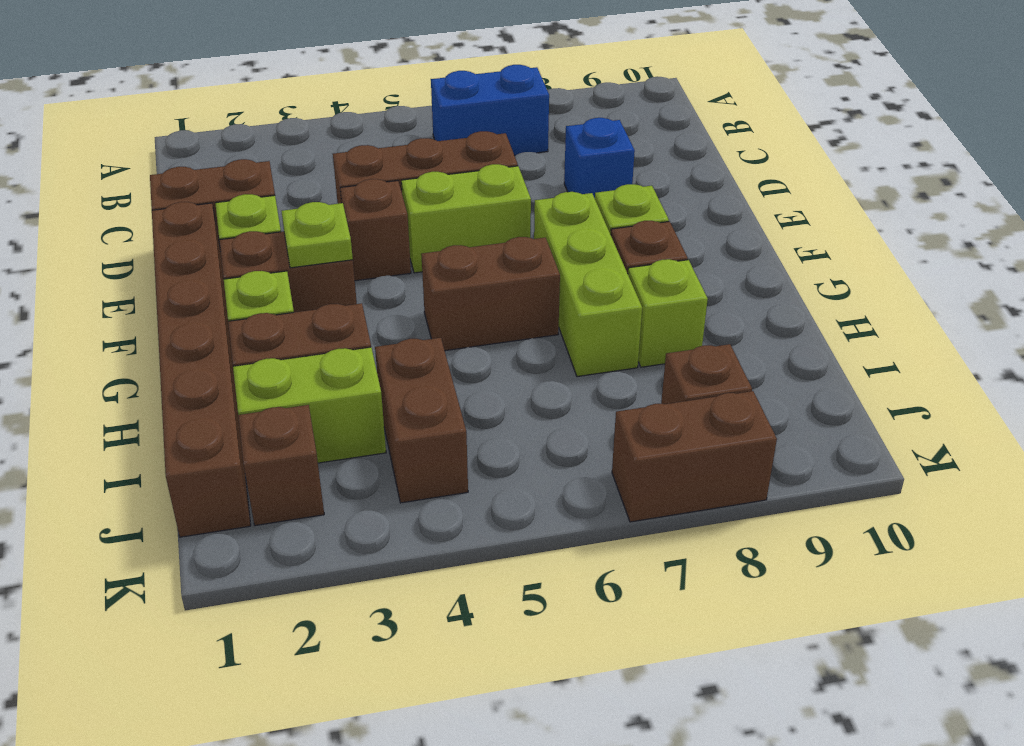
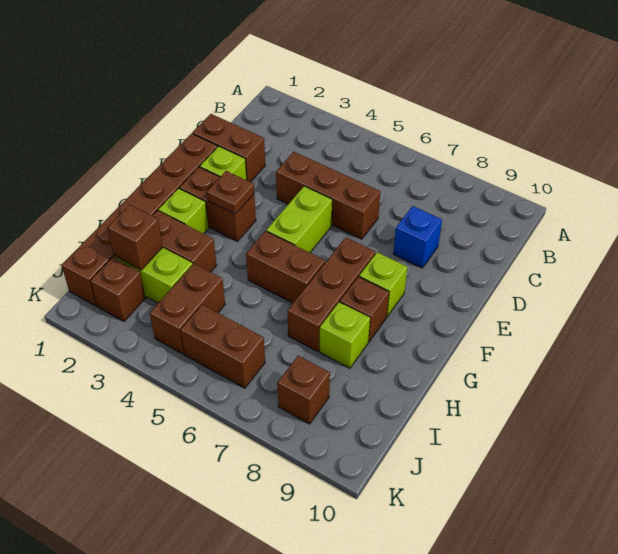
blue brick B6:B7 level 1 -> none
brown brick E4 level 1 -> brown brick I2 level 2
lime brick E5:E6 level 1 -> lime brick E5:F5 level 1
lime plate F3 level 2 -> brown plate F3 level 2
lime brick F7:H7 level 1 -> brown brick F7:H7 level 1
brown brick K7:K8 level 1 -> brown brick J5:J6 level 1

